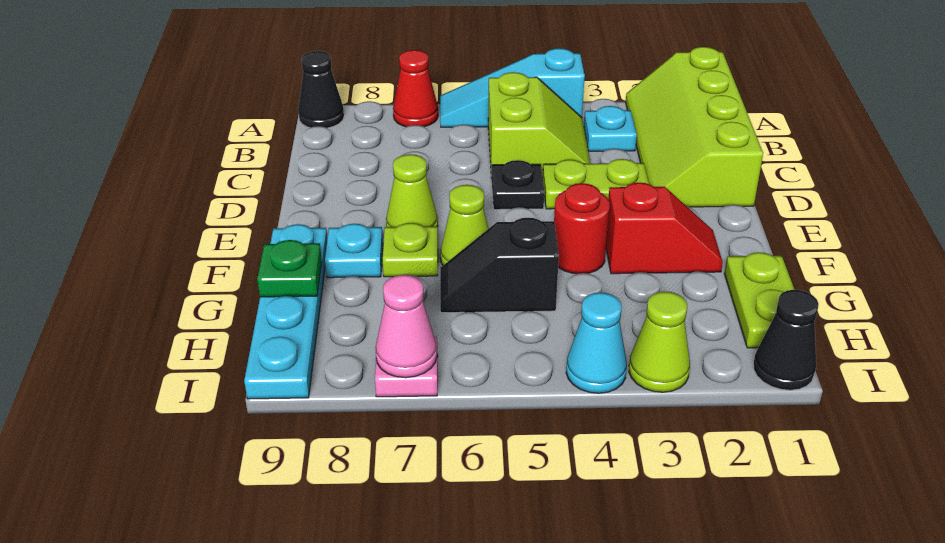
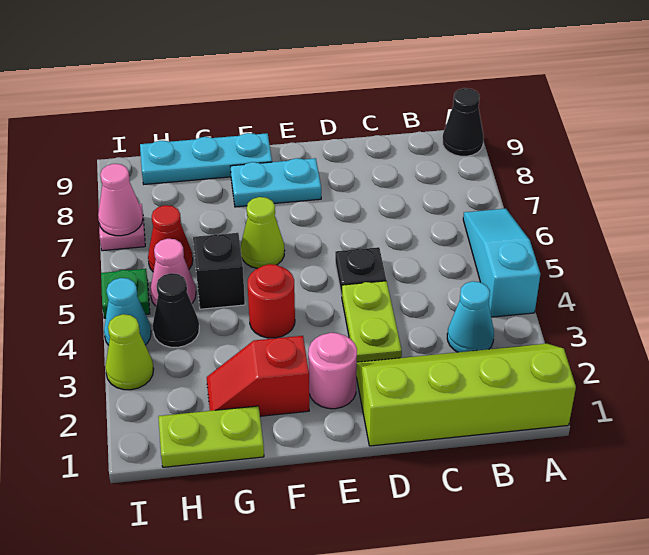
red cone A7 level 1 -> red cone H6 level 1
cyan plate B3 level 1 -> cyan cone B3 level 1
lime slope B4:C5 level 1 top 5 -> none
none -> pink round brick E2 level 1
lime cone E7 level 1 -> none
red slope F2:F3 level 1 top 3 -> red slope F2:G2 level 1 top F
lime plate F7 level 1 -> none
cyan plate F8 level 1 -> cyan plate E8:F8 level 1
cyan plate F9:I9 level 1 -> cyan plate F9:H9 level 1
green plate G9 level 2 -> green plate I5 level 1
none -> pink cone H5 level 1
black cone I1 level 1 -> black cone H4 level 1

